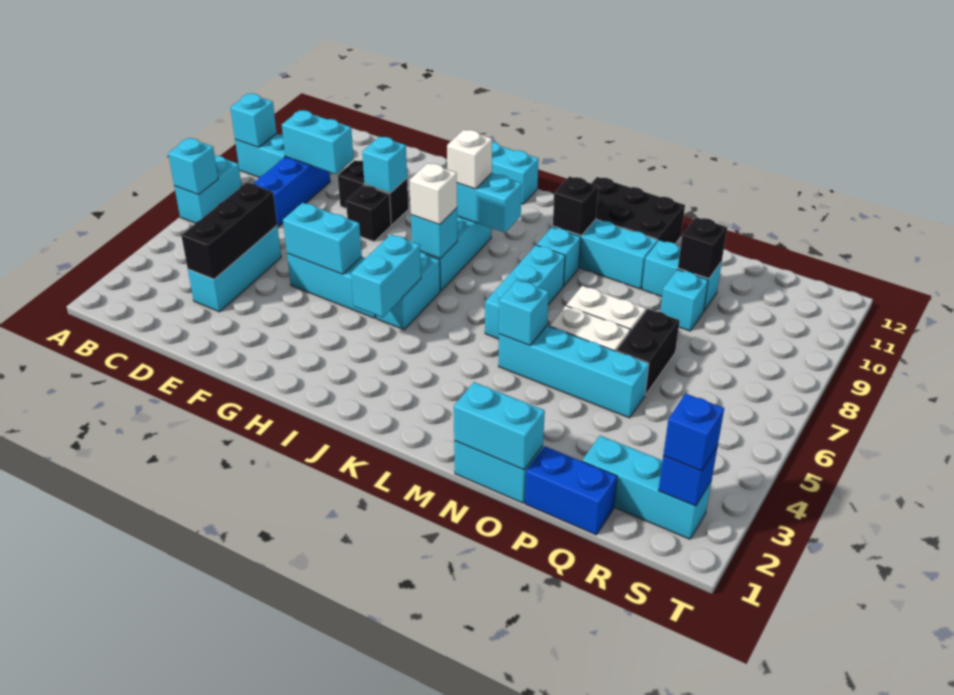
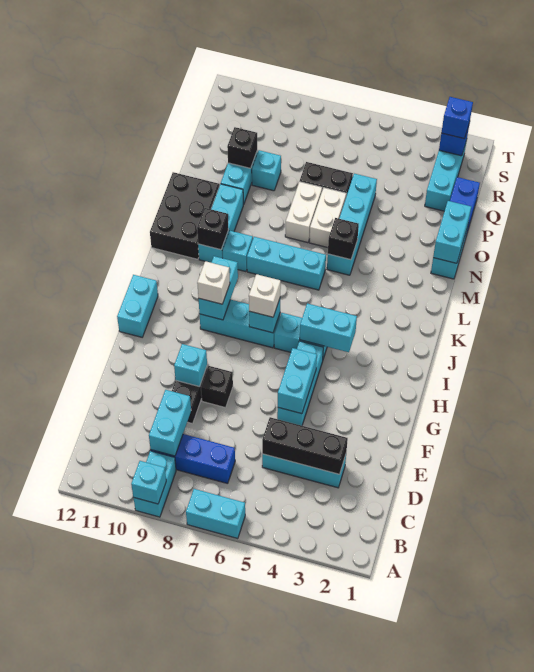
cyan brick A6 level 2 -> none
cyan brick M5 level 2 -> black brick M5 level 2

